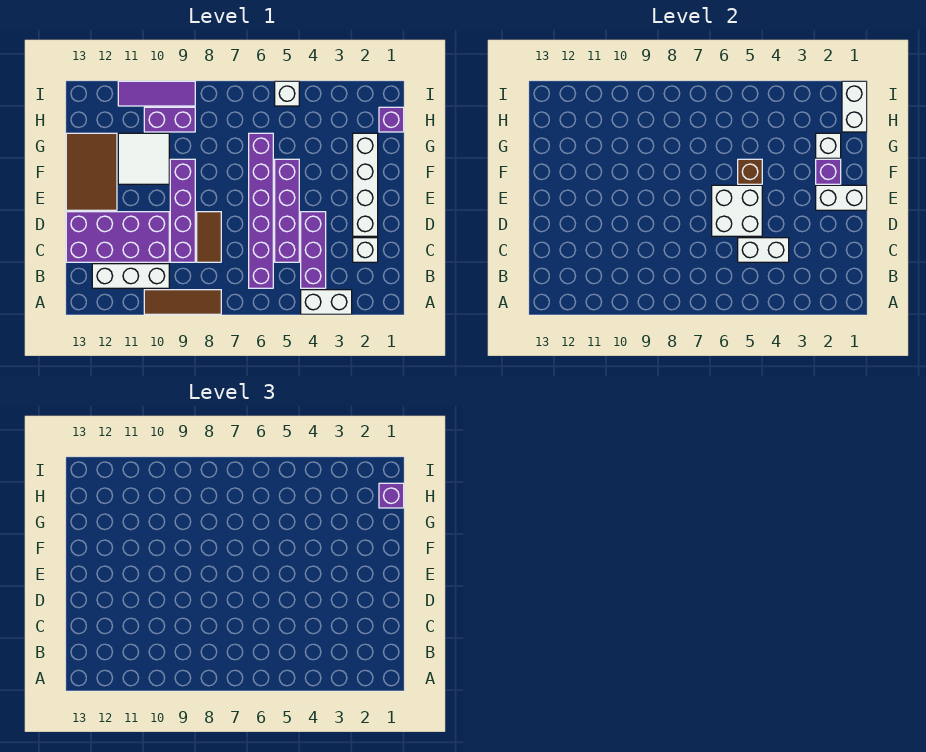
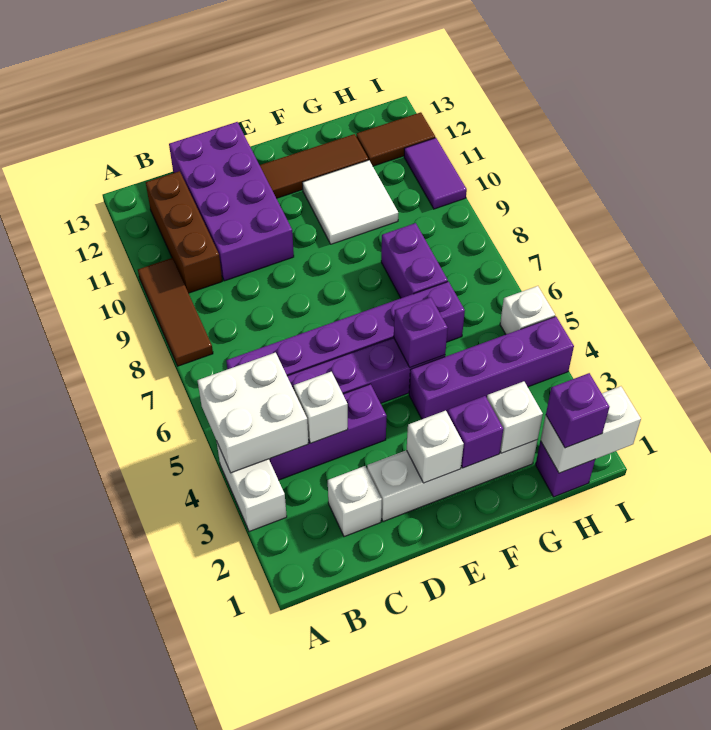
white brick B10:B12 level 1 -> brown brick B10:B12 level 1
white brick C4:C5 level 2 -> white brick C4 level 2
brown tile C8:D8 level 1 -> brown tile H12:I12 level 1
purple brick C9:F9 level 1 -> purple brick F4:I4 level 1
white brick D5:E6 level 2 -> white brick A4:B5 level 2
white brick E1:E2 level 2 -> white brick E2 level 2
brown tile E12:G13 level 1 -> brown tile E12:G12 level 1
brown brick F5 level 2 -> purple brick F5 level 2
purple brick H9:H10 level 1 -> purple brick G7:G8 level 1
purple tile I9:I11 level 1 -> purple tile I10:I11 level 1

